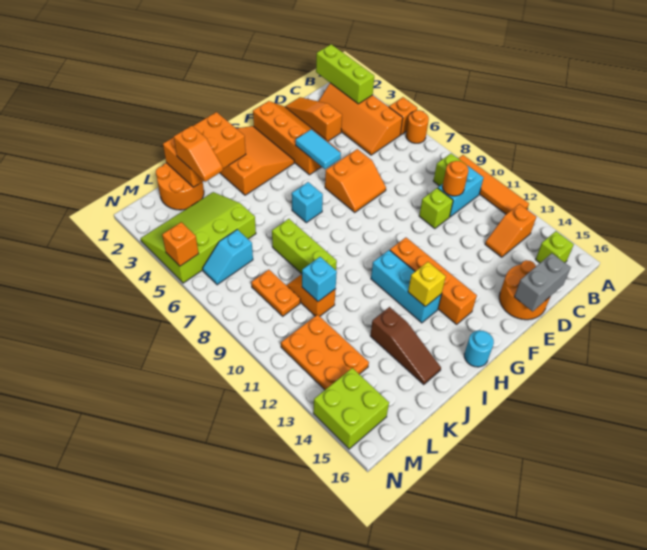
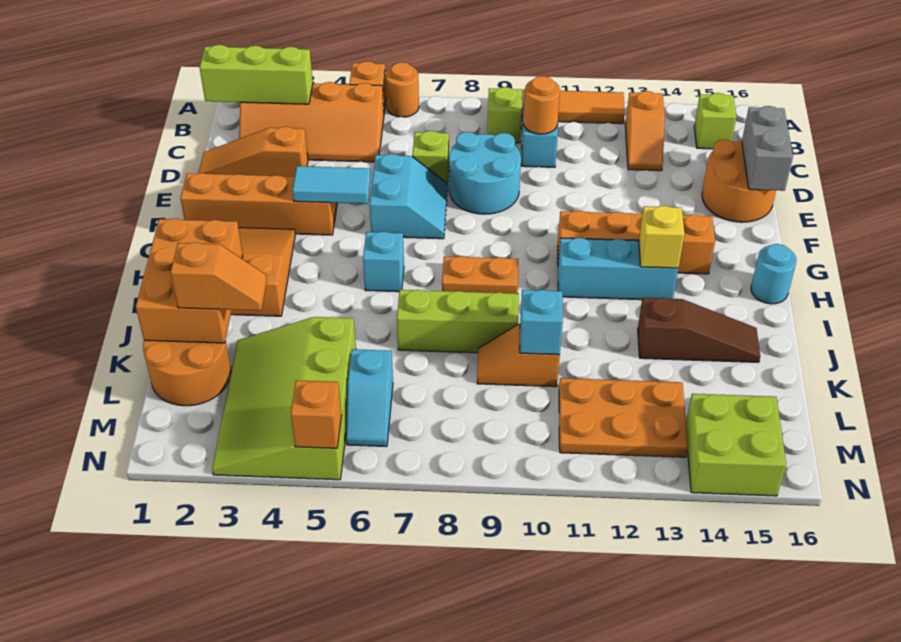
none -> cyan round brick D8:E9 level 1
lime brick D10 level 1 -> lime brick D7 level 1
orange slope E6:F7 level 1 top 6 -> cyan slope E6:F7 level 1 top 6
orange plate L8:L9 level 1 -> orange plate H8:H9 level 1

